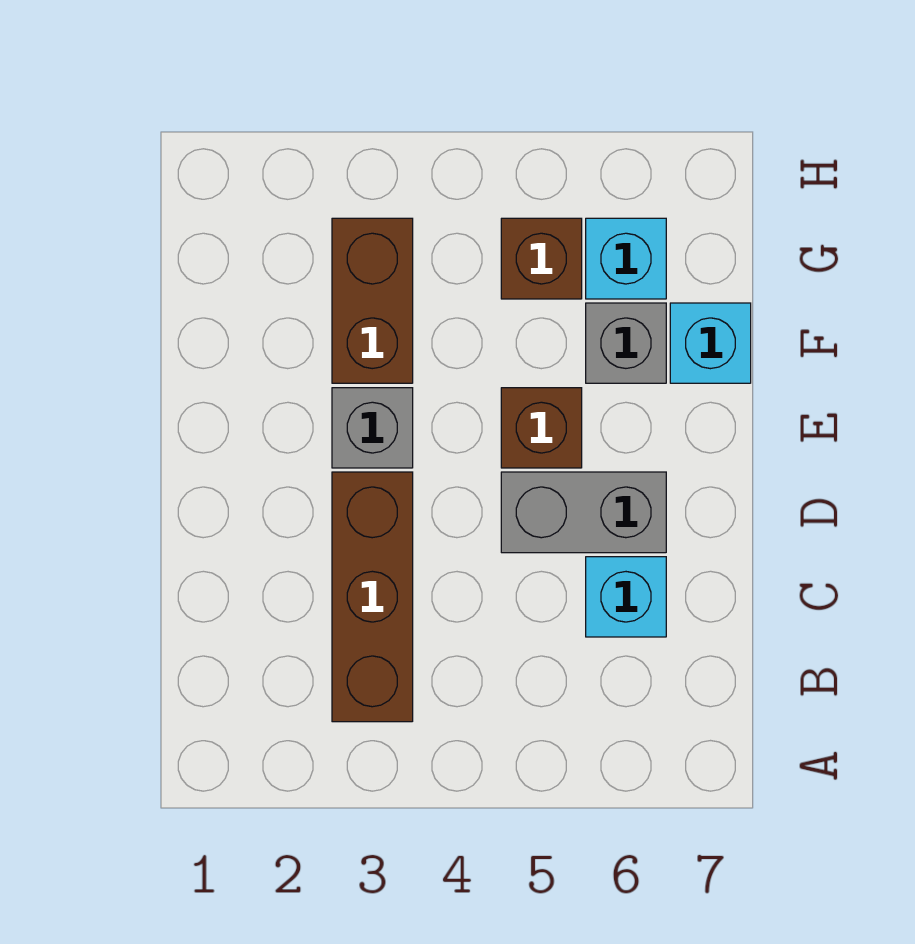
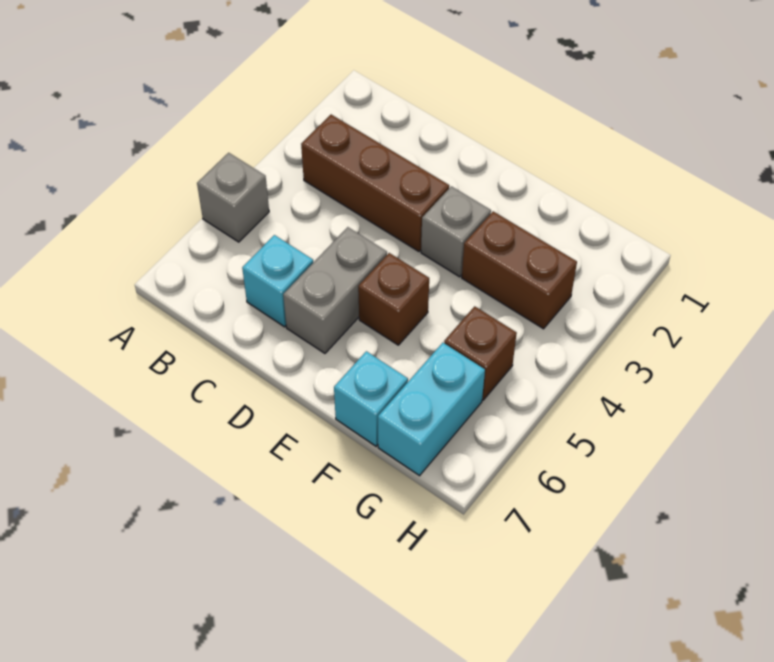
grey brick F6 level 1 -> grey brick A5 level 1
cyan brick G6 level 1 -> cyan brick G6:G7 level 1

